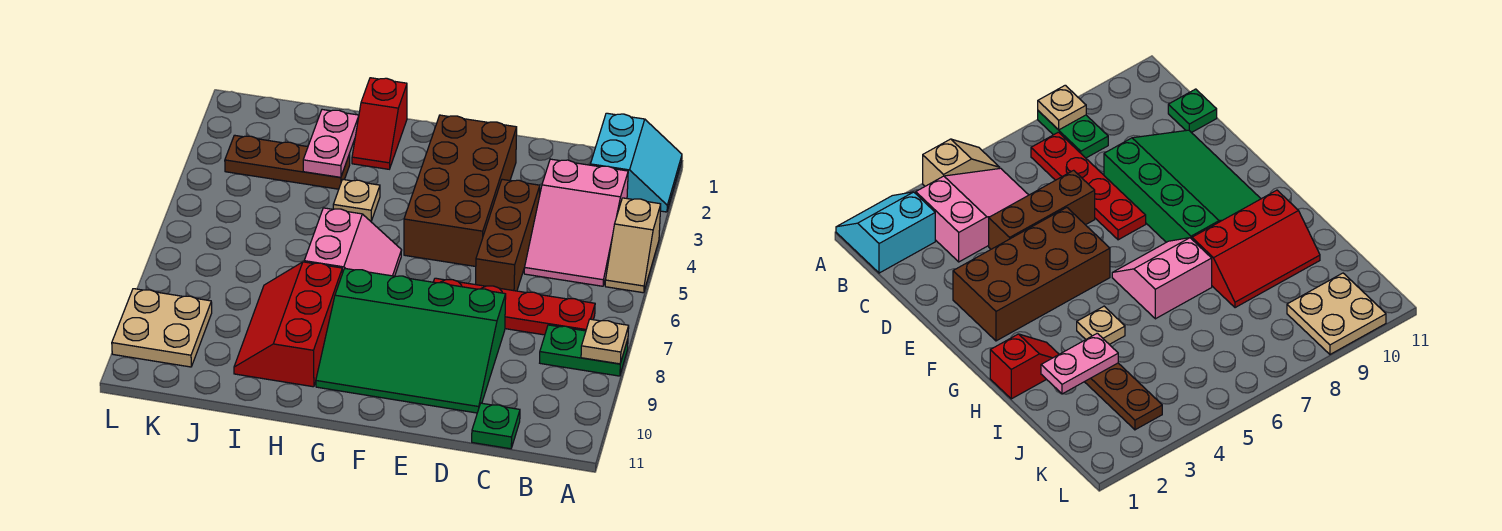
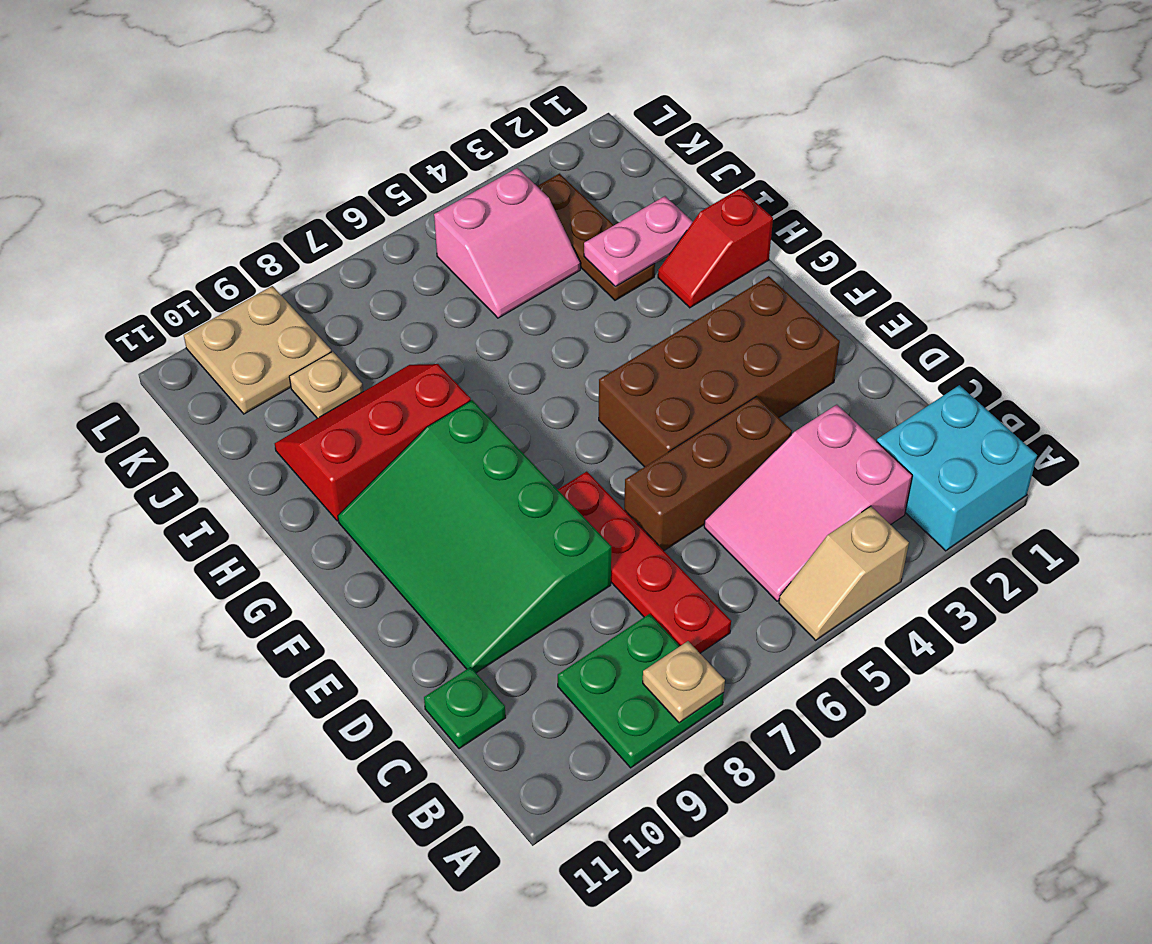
cyan slope A1:B2 level 1 top B -> cyan brick A1:B2 level 1
green plate A8:B8 level 1 -> green plate A8:B9 level 1
pink slope G6:H7 level 1 top H -> pink slope J4:K5 level 1 top K
tan plate H4 level 1 -> tan plate J9 level 1

